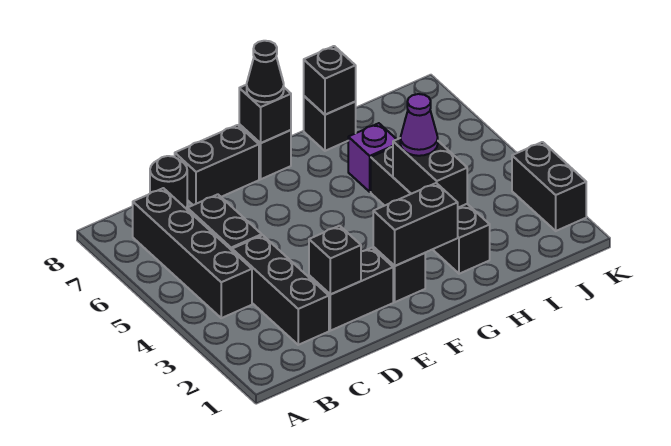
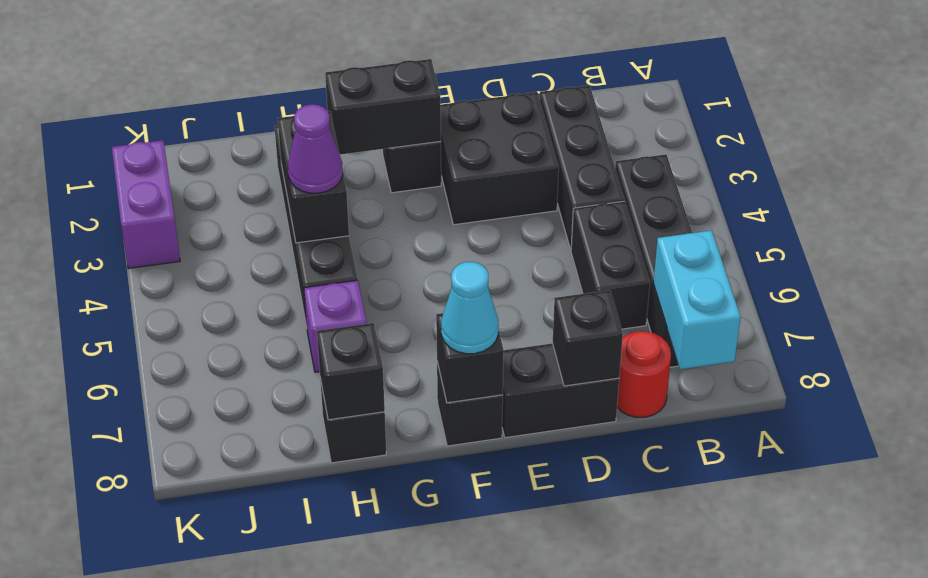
none -> cyan brick B7:B8 level 2
black round brick C8 level 1 -> red round brick C8 level 1
black brick D2:E2 level 1 -> black brick D2:E3 level 1
black brick D2 level 2 -> black brick D8 level 2
black cone F8 level 3 -> cyan cone F8 level 3
black brick K2:K3 level 1 -> purple brick K2:K3 level 1

